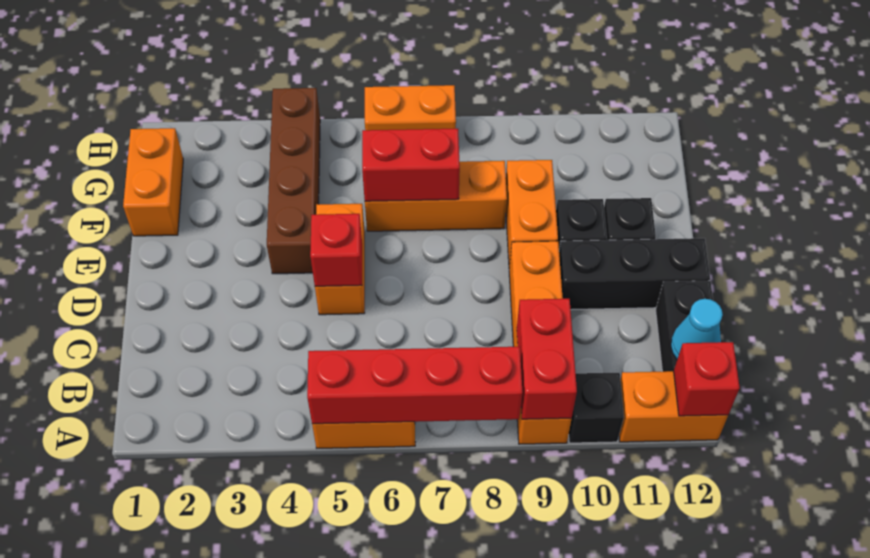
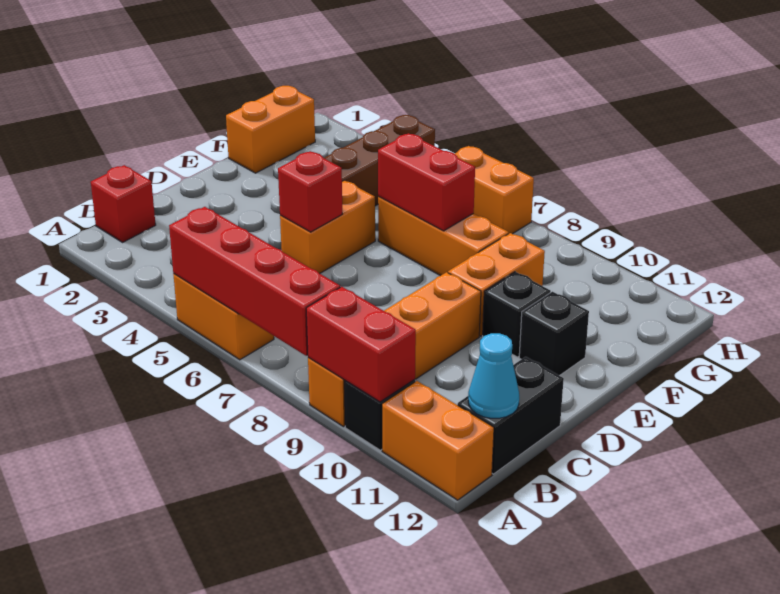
red brick A9:B9 level 2 -> red brick A9:A10 level 2
red brick A12 level 2 -> red brick B1 level 1
black brick D10:D12 level 1 -> none

